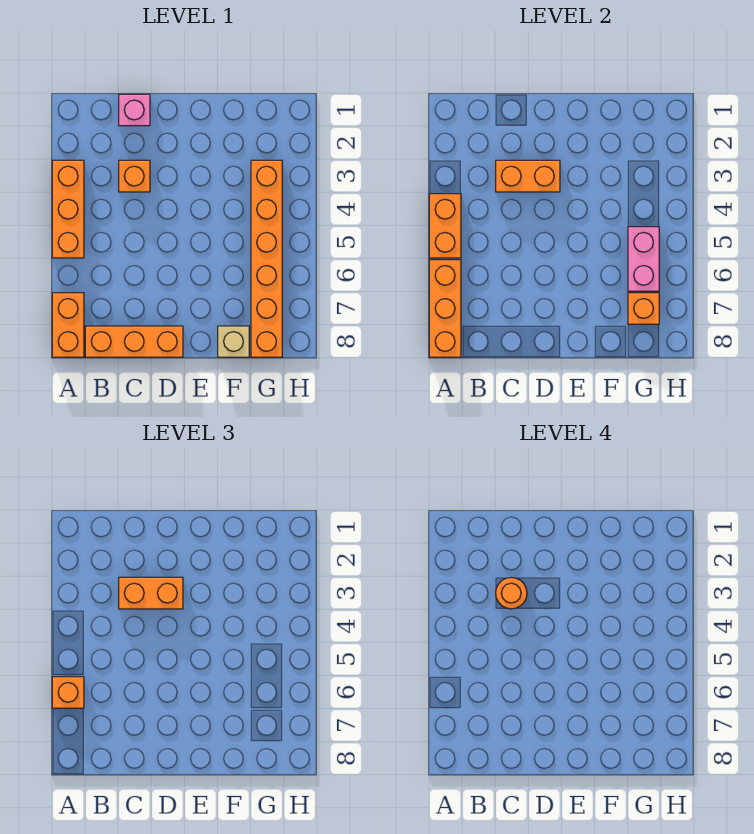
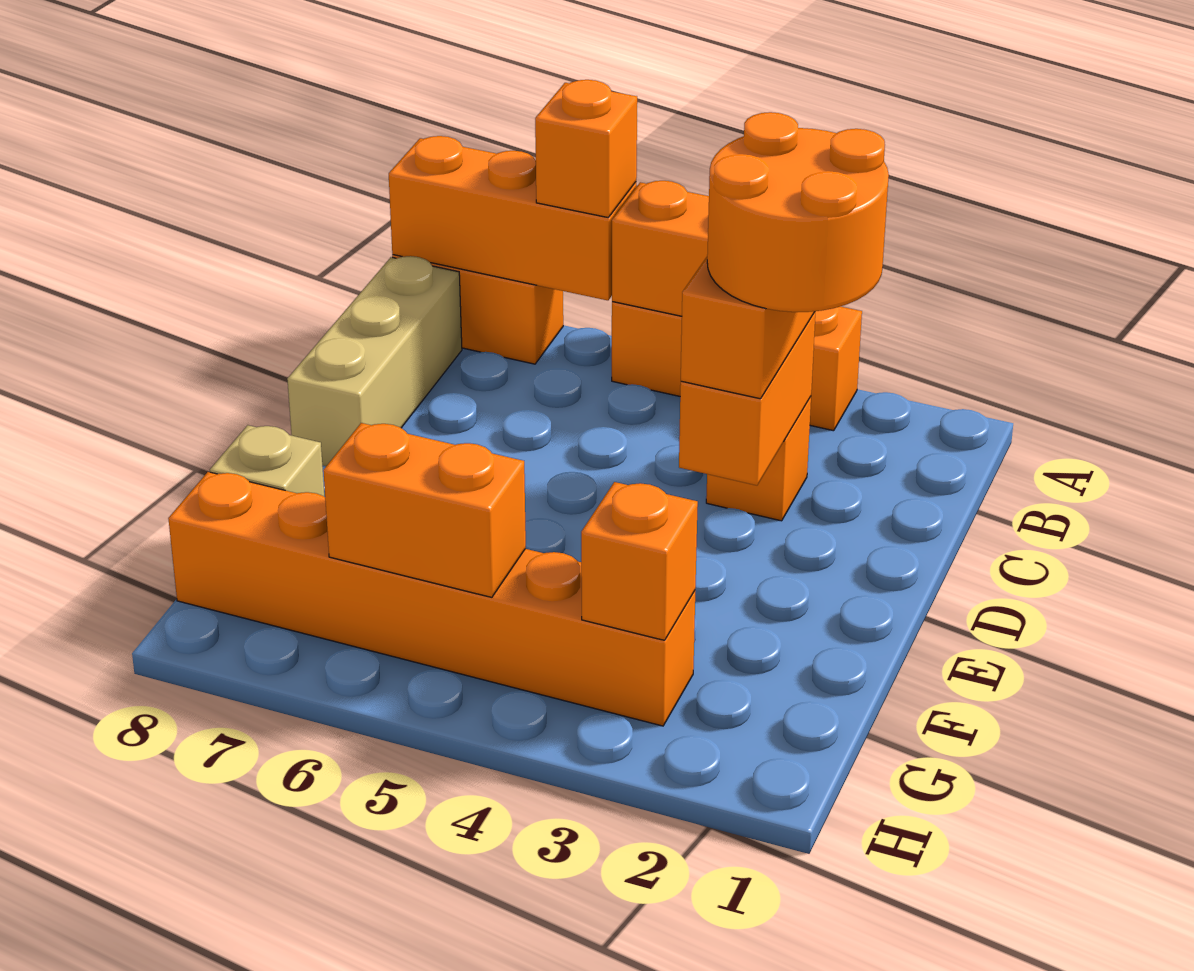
orange brick B8:D8 level 1 -> tan brick B8:D8 level 1
pink brick C1 level 1 -> none
orange round brick C3 level 4 -> orange round brick C2:D3 level 4
pink brick G5:G6 level 2 -> orange brick G5:G6 level 2
orange brick G7 level 2 -> orange brick G3 level 2

